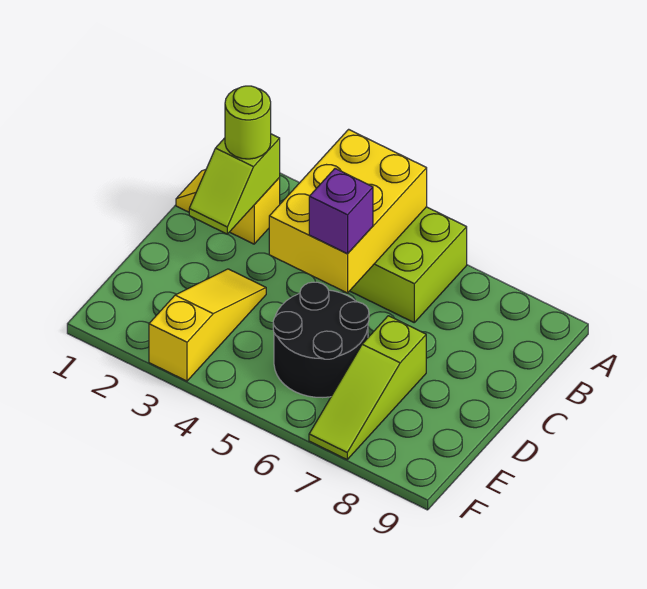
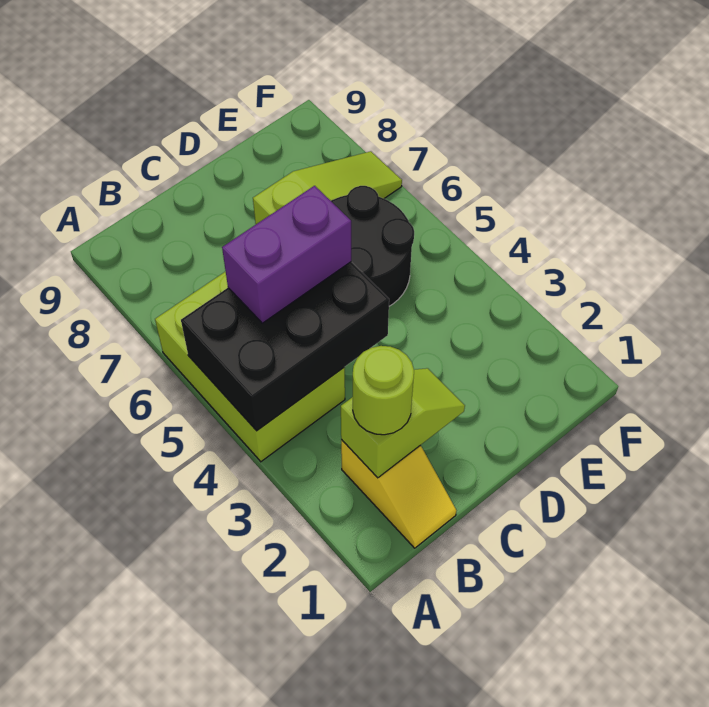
yellow brick A4:C5 level 2 -> black brick A4:C5 level 2
purple brick C5 level 3 -> purple brick B5:C5 level 3
yellow slope D3:F3 level 1 top F -> none

